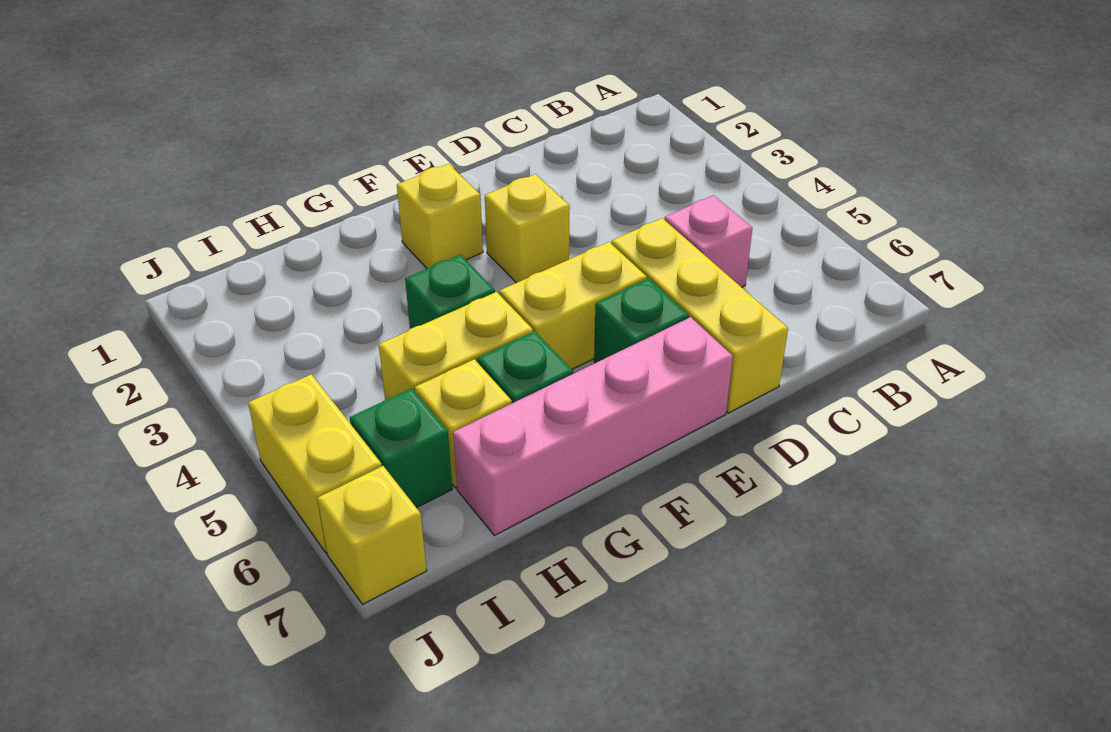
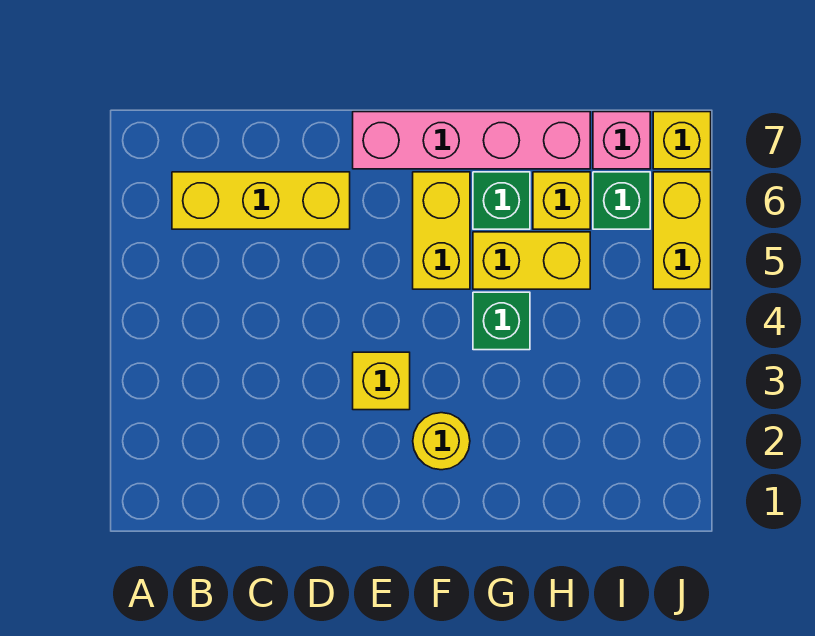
pink brick C5 level 1 -> pink brick I7 level 1
yellow brick D5:D7 level 1 -> yellow brick B6:D6 level 1
yellow brick E5:F5 level 1 -> yellow brick F5:F6 level 1
green brick E6 level 1 -> none
yellow brick F2 level 1 -> yellow round brick F2 level 1

